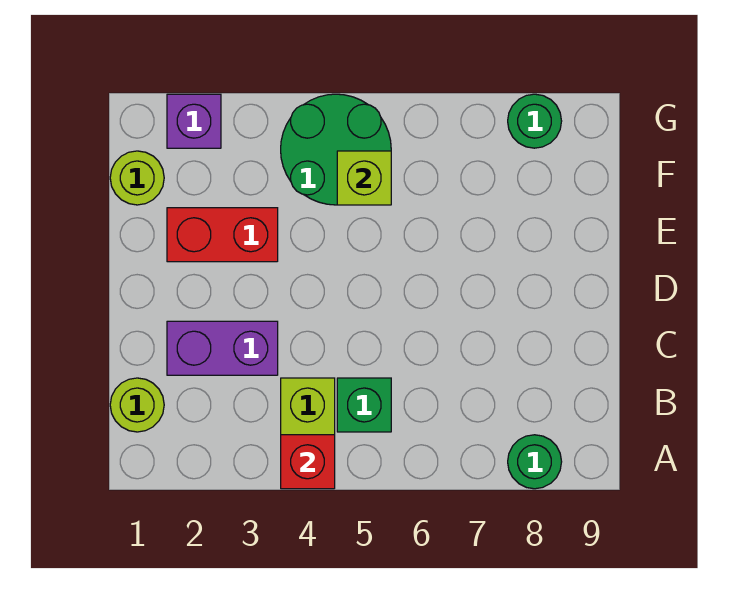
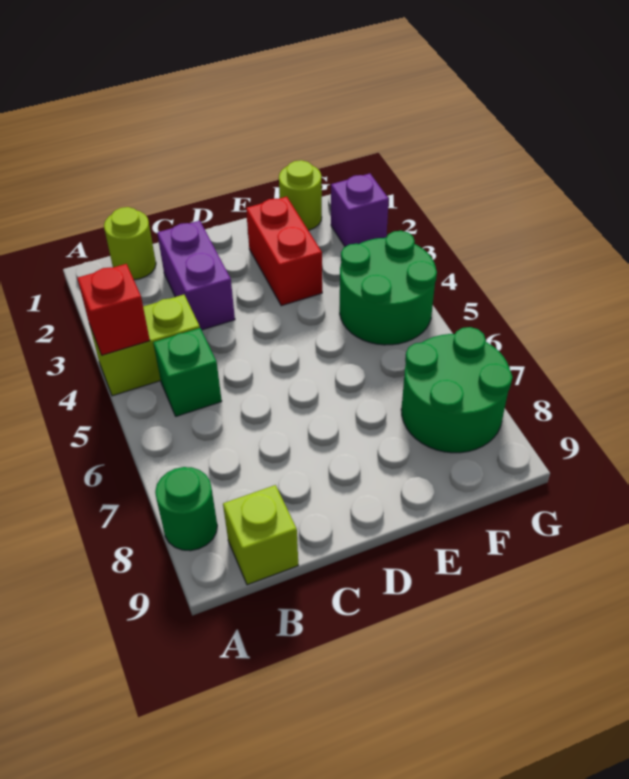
lime brick F5 level 2 -> lime brick B9 level 1
green round brick G8 level 1 -> green round brick F7:G8 level 1

